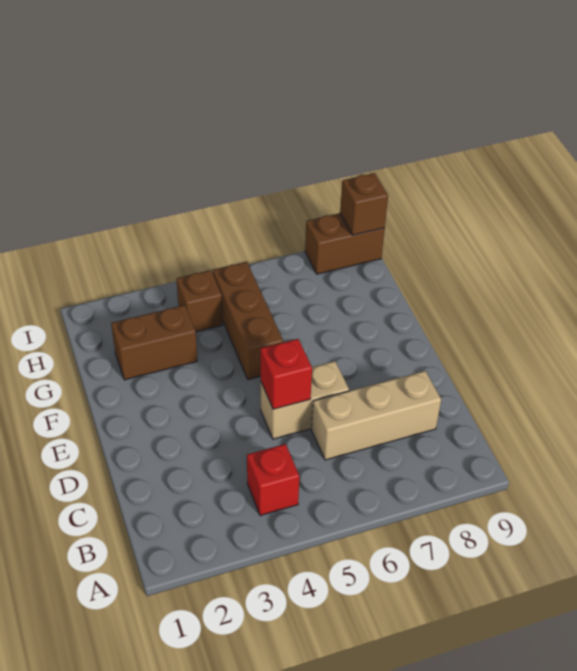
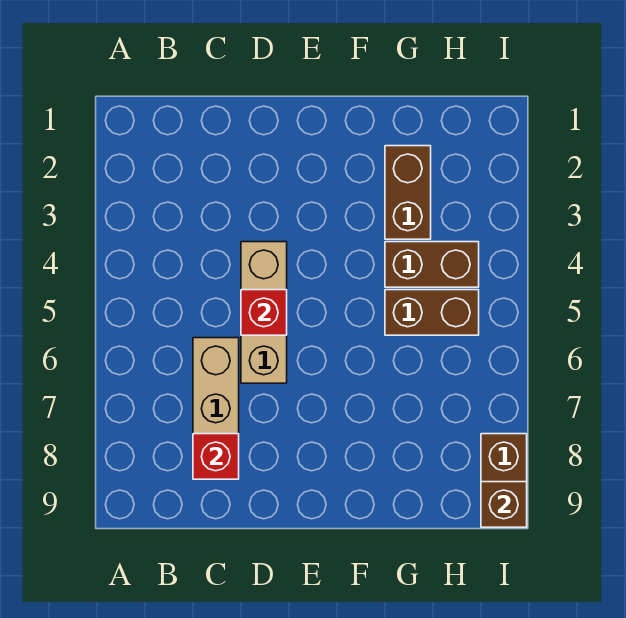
red brick B4 level 1 -> red brick C8 level 2
tan brick D5:D6 level 1 -> tan brick D4:D6 level 1
brown brick F5:H5 level 1 -> brown brick G5:H5 level 1
brown brick H4 level 1 -> brown brick G4:H4 level 1

